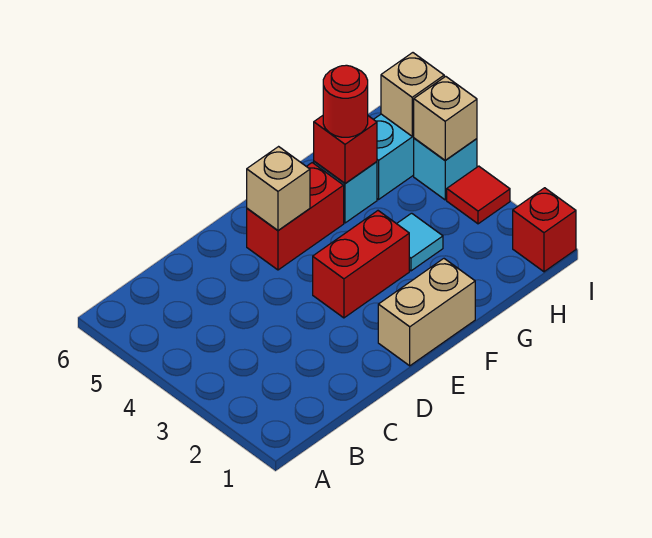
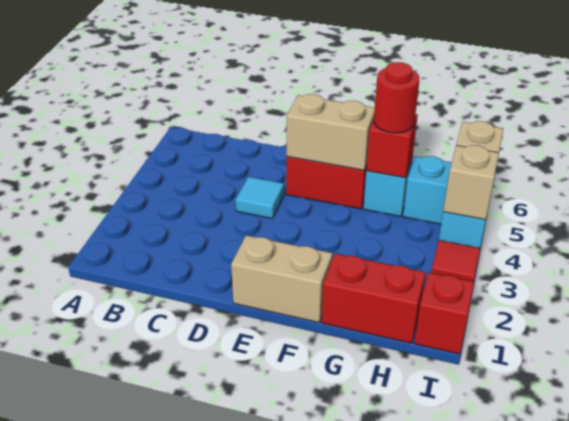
red brick E3:F3 level 1 -> red brick G1:H1 level 1
tan brick E5 level 2 -> tan brick E5:F5 level 2
cyan tile G3 level 1 -> cyan tile D4 level 1

